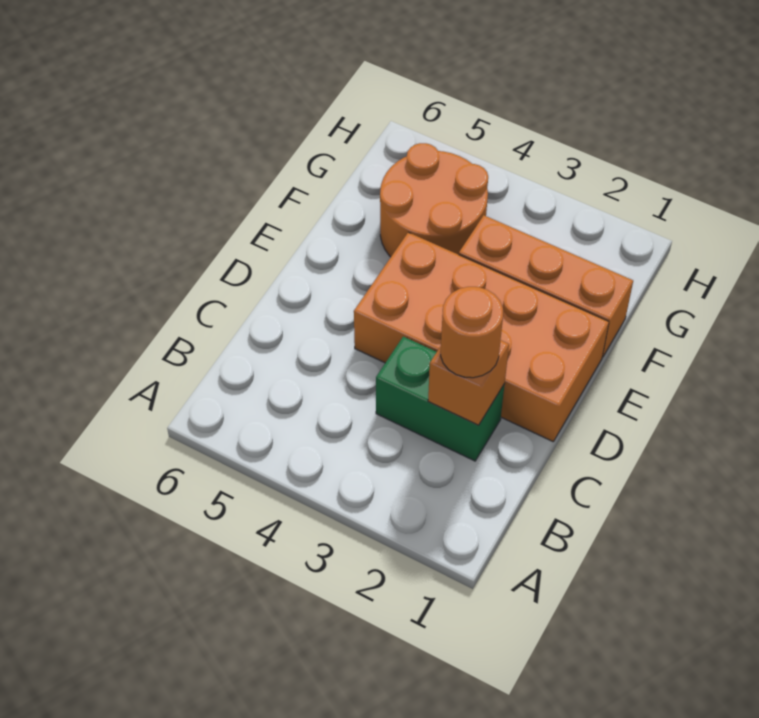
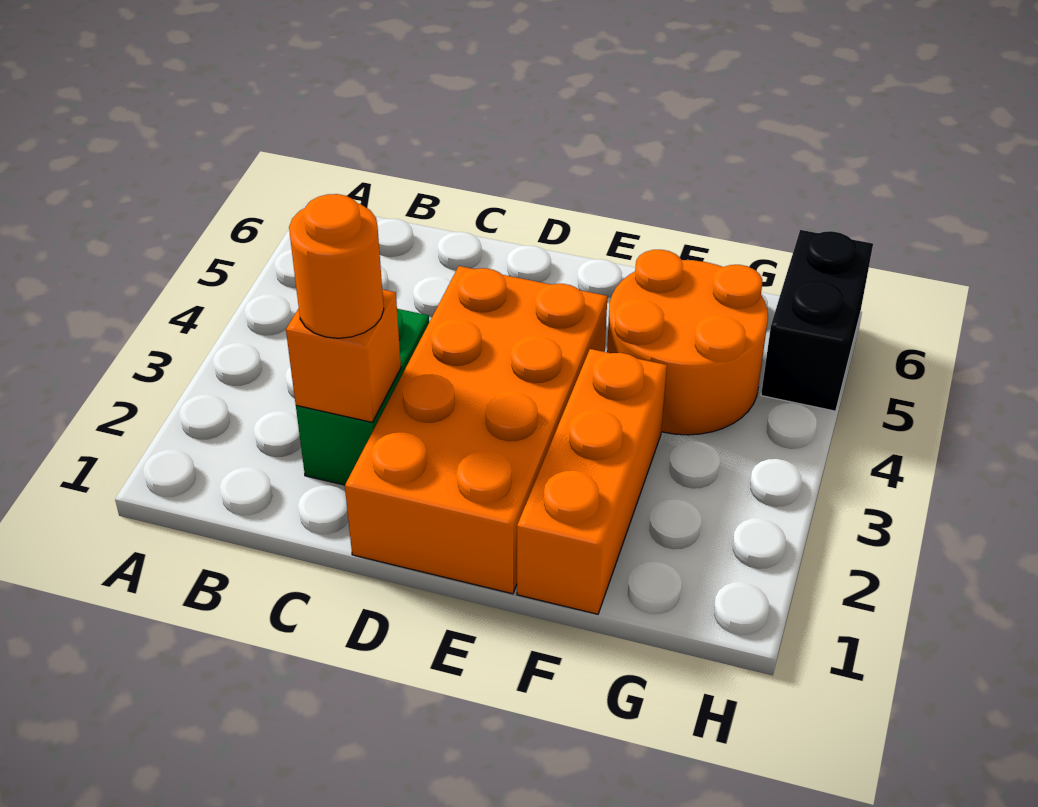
none -> black brick H5:H6 level 1

